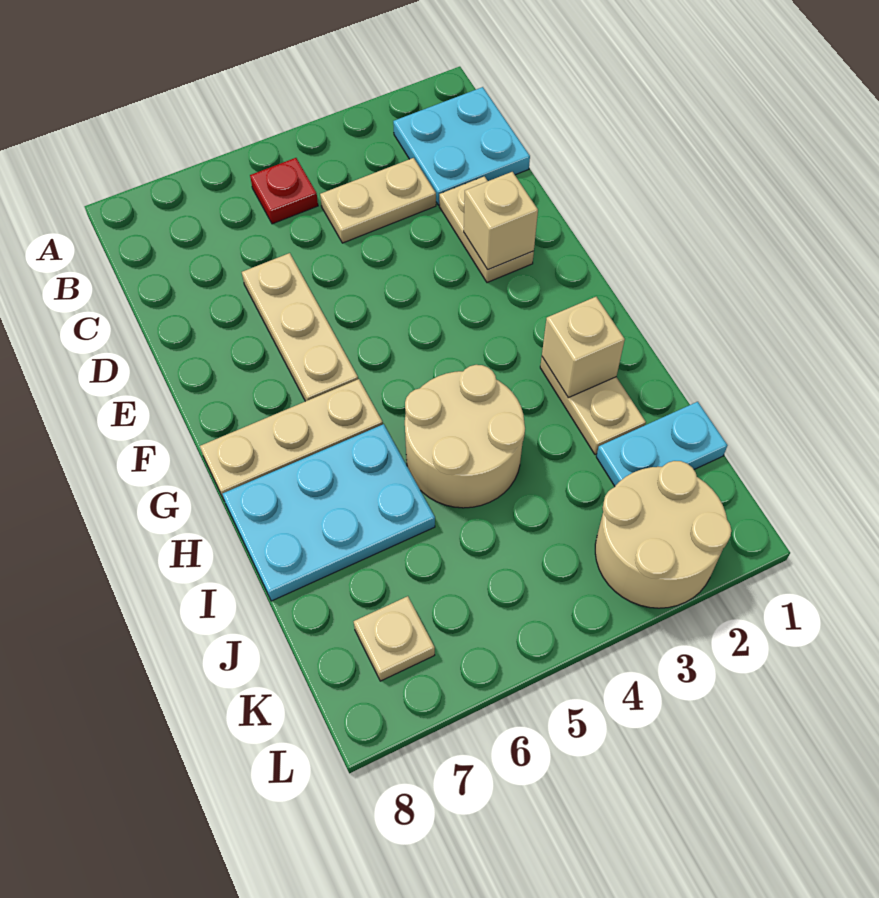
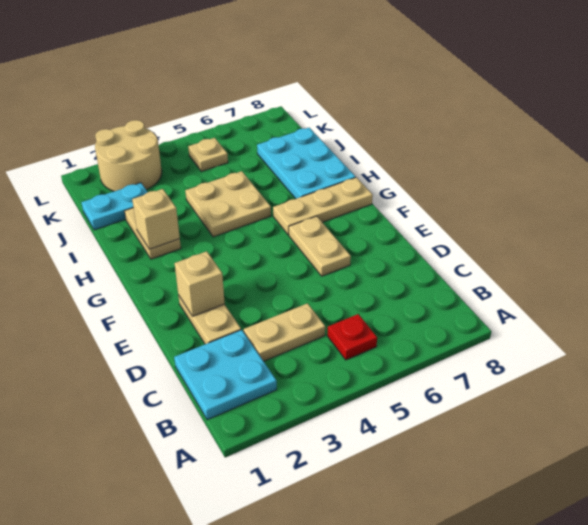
tan plate D6:F6 level 1 -> tan plate E6:F6 level 1
tan round brick H4:I5 level 1 -> tan plate H4:I5 level 1
cyan plate H6:I8 level 1 -> cyan plate H7:J8 level 1
tan plate K7 level 1 -> tan plate K5 level 1

